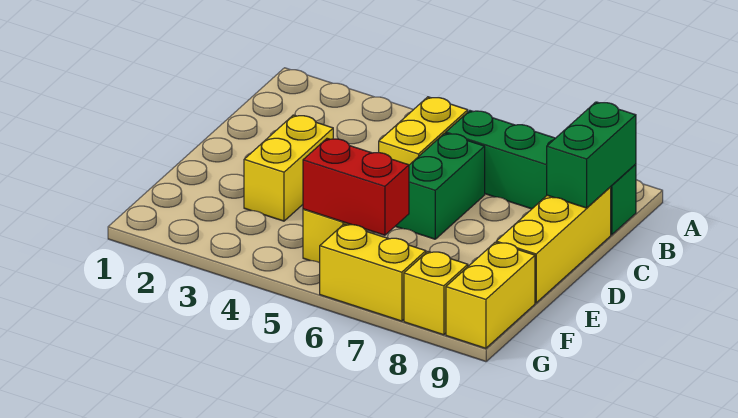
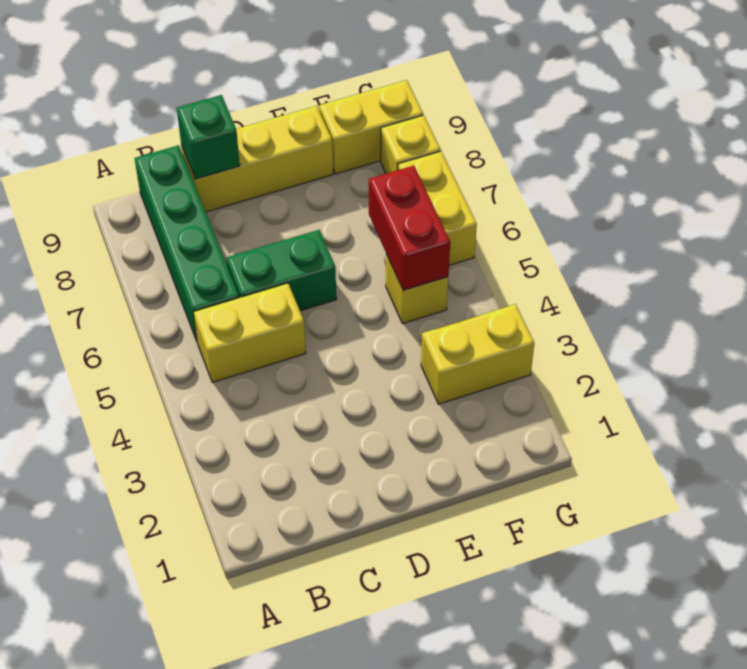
green brick B9:C9 level 2 -> green brick C9 level 2
yellow brick D3:E3 level 1 -> yellow brick F3:G3 level 1

